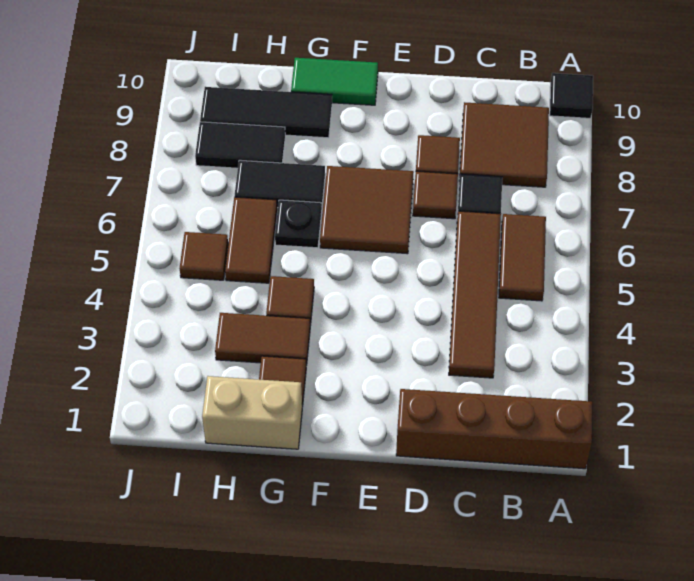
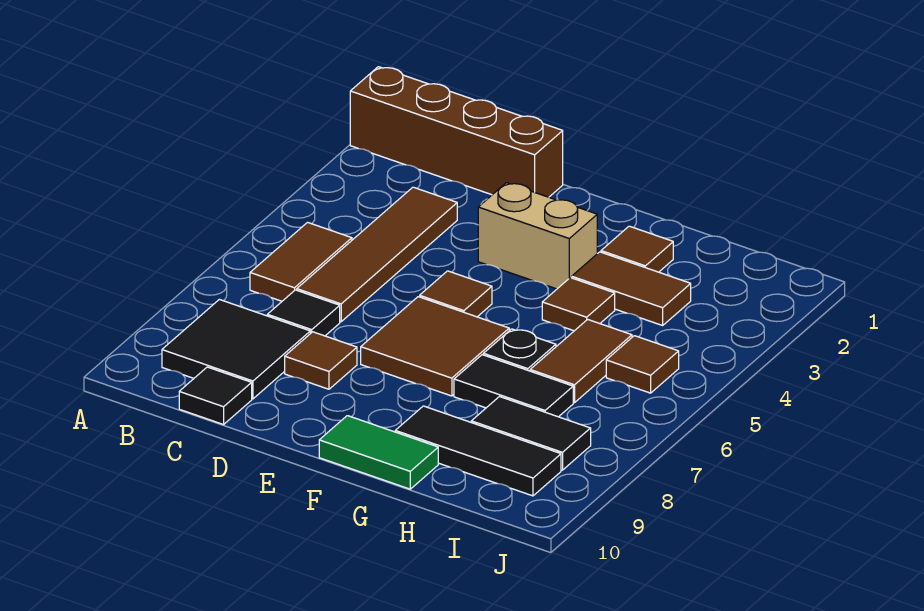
black tile A10 level 1 -> black tile C10 level 1
brown tile B8:C9 level 1 -> black tile B8:C9 level 1
brown tile D7 level 1 -> brown tile E5 level 1
tan brick G1:H1 level 1 -> tan brick E3:F3 level 1

